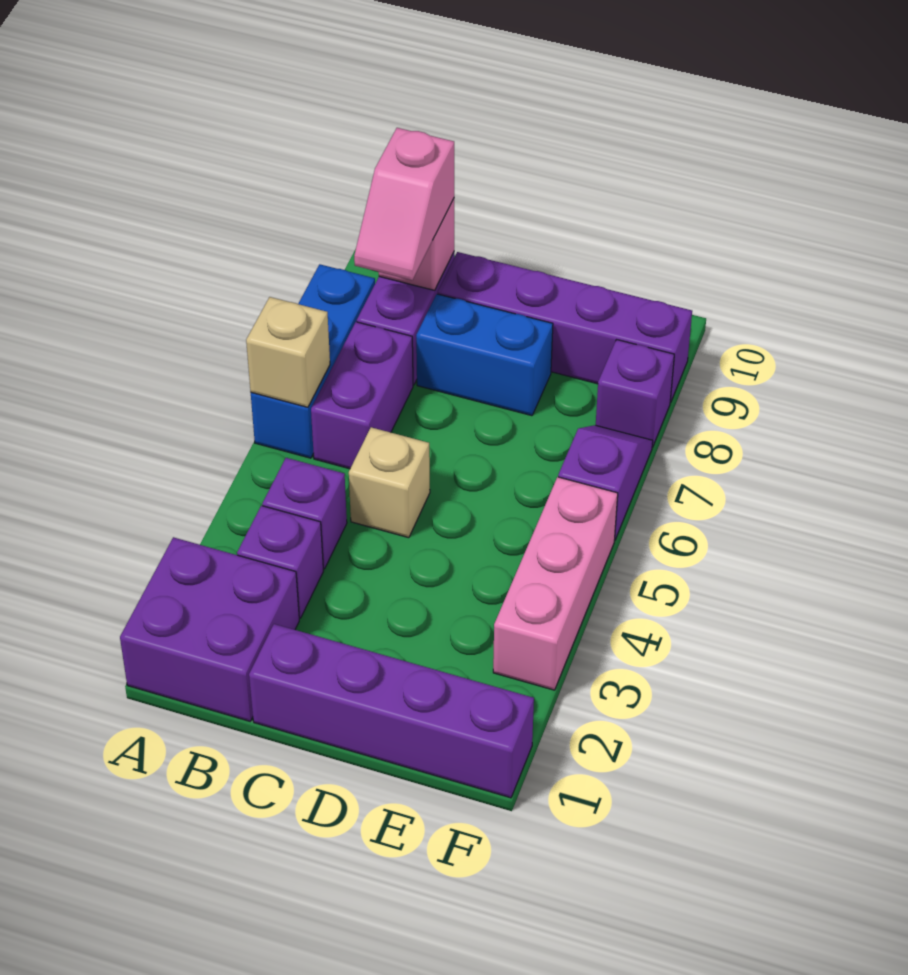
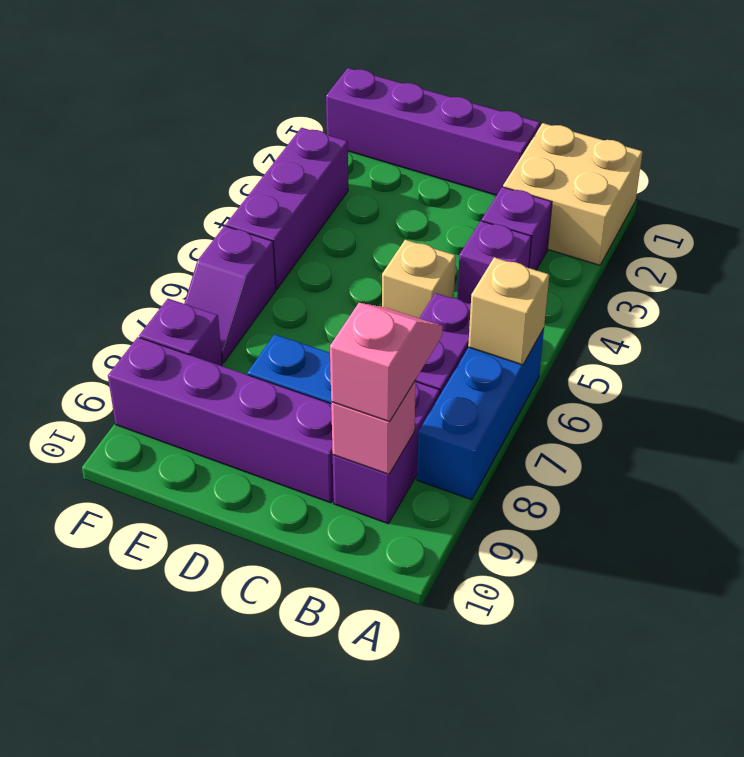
purple brick A1:B2 level 1 -> tan brick A1:B2 level 1
pink brick F3:F5 level 1 -> purple brick F3:F5 level 1

